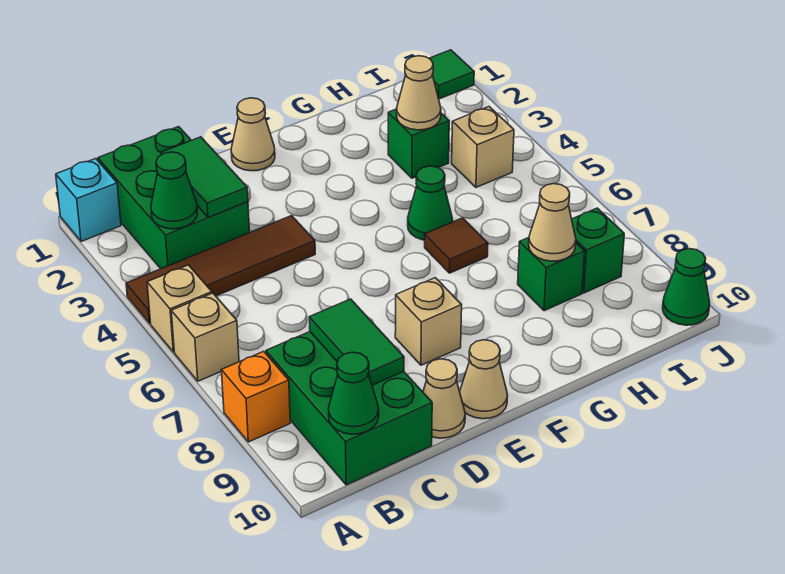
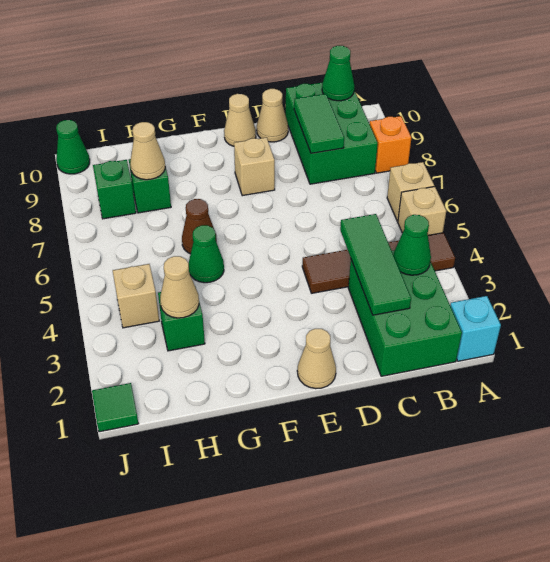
green tile C2:C3 level 2 -> green tile C2:C4 level 2
brown tile G6 level 1 -> brown cone G6 level 1

